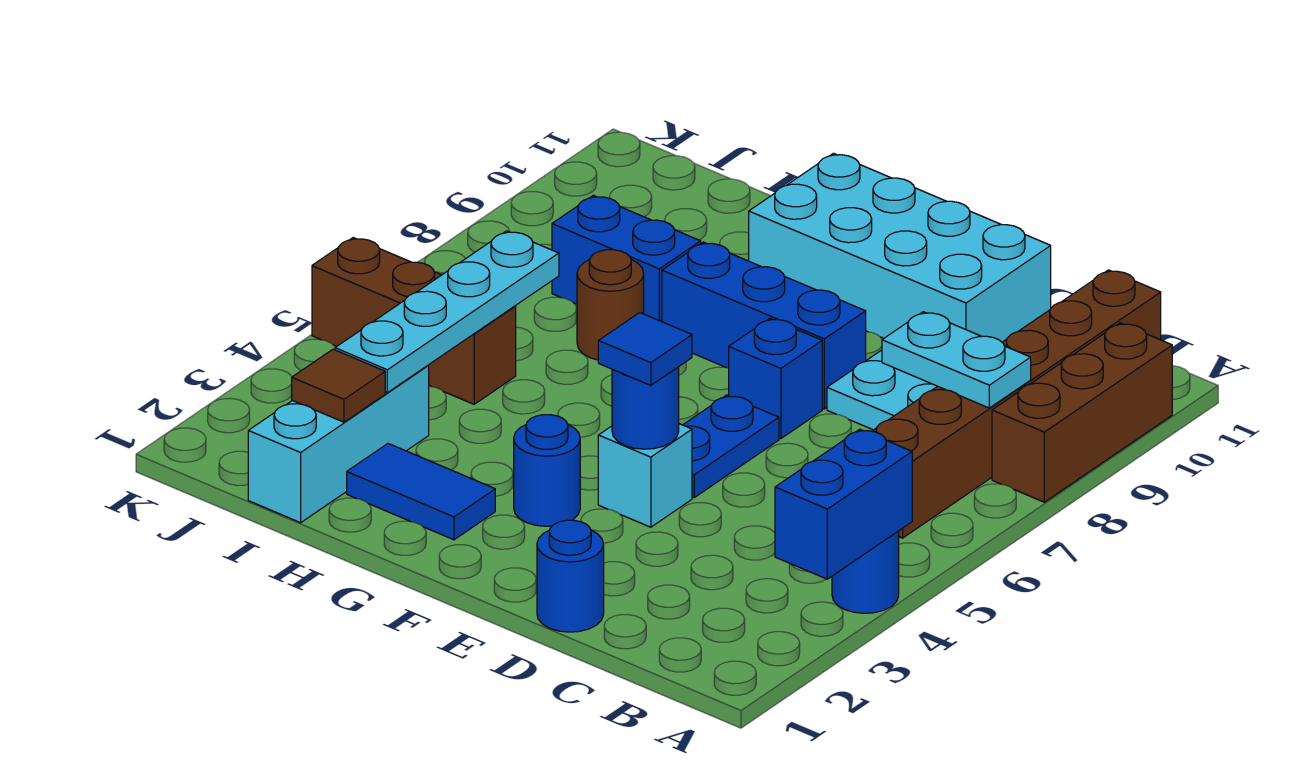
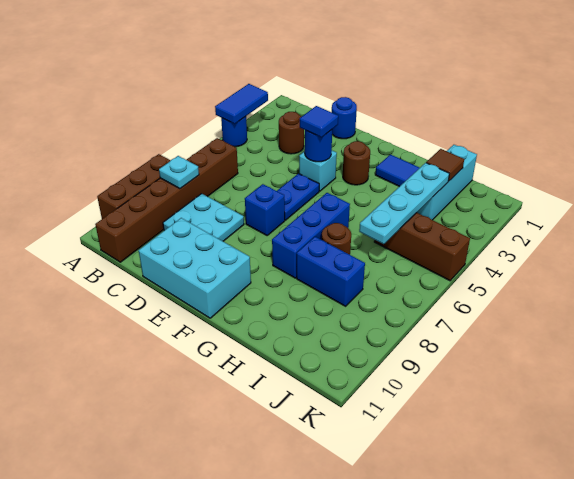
blue brick A3:A4 level 2 -> blue tile A3:A4 level 2
cyan plate B8:C8 level 2 -> cyan plate B8 level 2
none -> brown round brick C3 level 1
cyan brick D10:G11 level 1 -> cyan brick D10:F11 level 1
blue brick E8:G8 level 1 -> blue brick G6:G8 level 1
blue round brick F3 level 1 -> brown round brick F3 level 1

